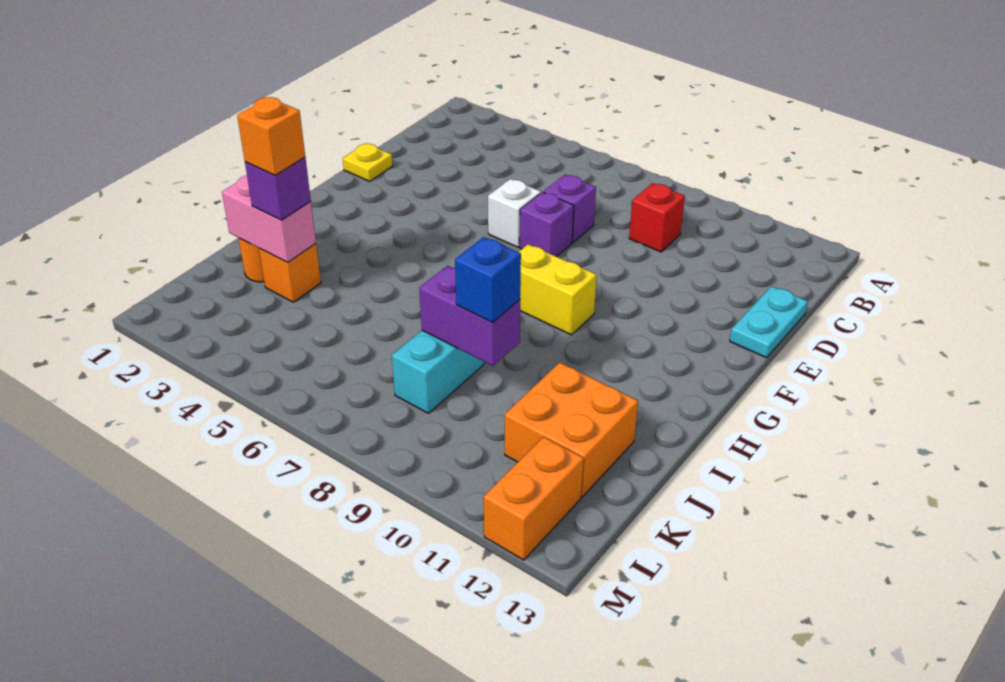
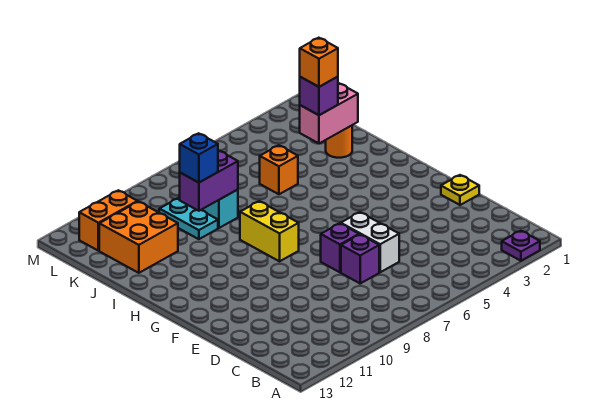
none -> purple plate A2 level 1
red brick C9 level 1 -> none
cyan plate D13:E13 level 1 -> cyan plate J9:K9 level 1
white brick E6 level 1 -> white brick D6:E6 level 1
yellow brick G8:G9 level 1 -> yellow brick G8:H8 level 1
orange brick J3 level 1 -> orange brick J5 level 1
orange brick L12:M12 level 1 -> orange brick L11:L12 level 1

